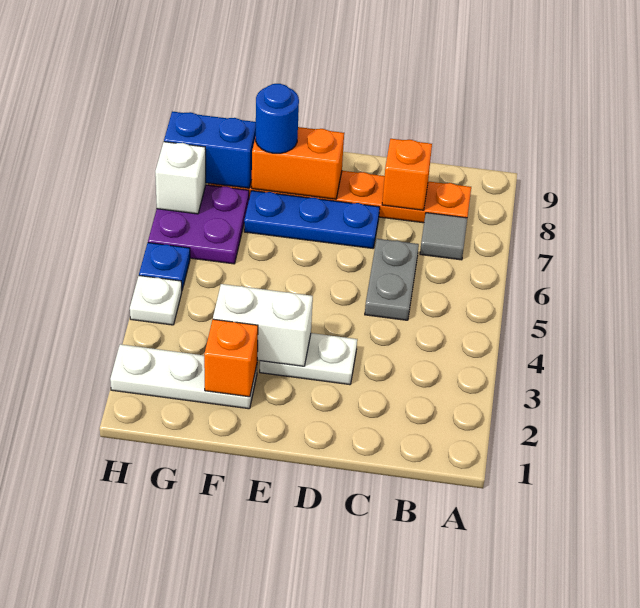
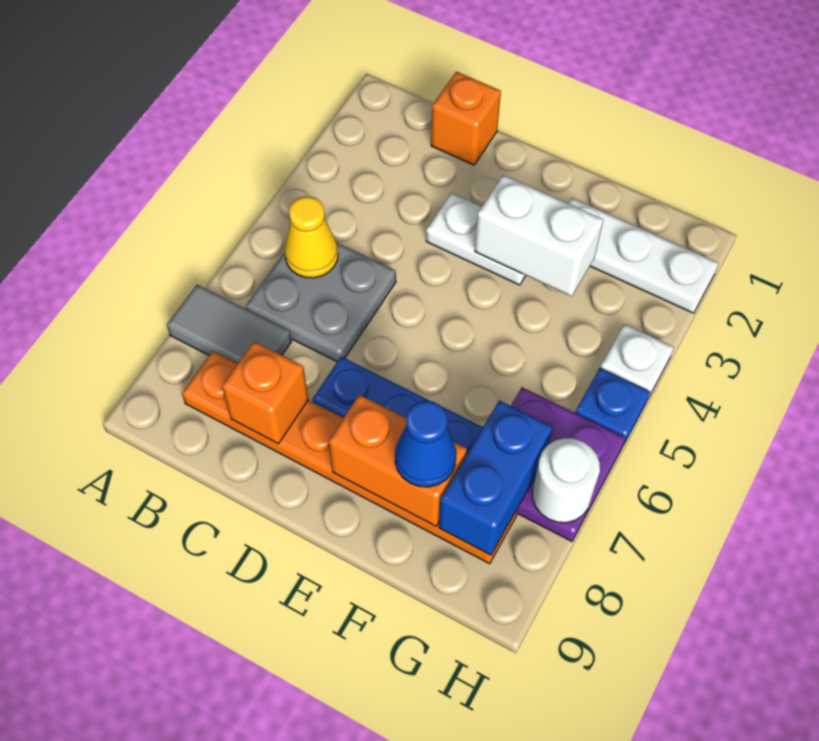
none -> yellow cone B5 level 2
grey tile B7 level 1 -> grey tile A7:B7 level 1
grey plate C5:C6 level 1 -> grey plate B5:C6 level 1
orange brick F2 level 2 -> orange brick C1 level 1
blue round brick F8 level 3 -> blue cone F8 level 3
blue brick G8:H8 level 2 -> blue brick G7:G8 level 2
white brick H7 level 2 -> white round brick H7 level 2

